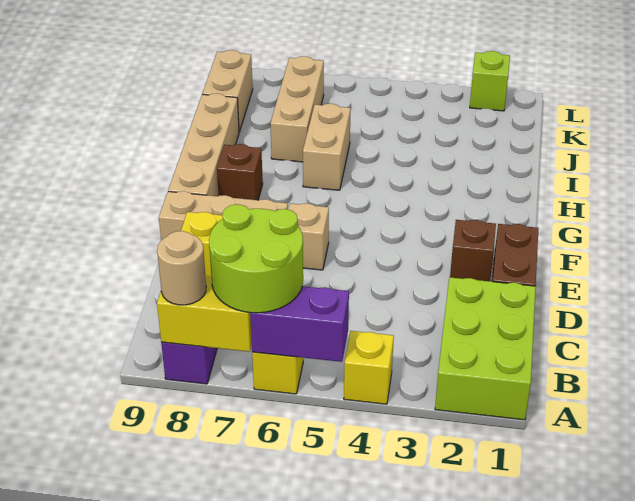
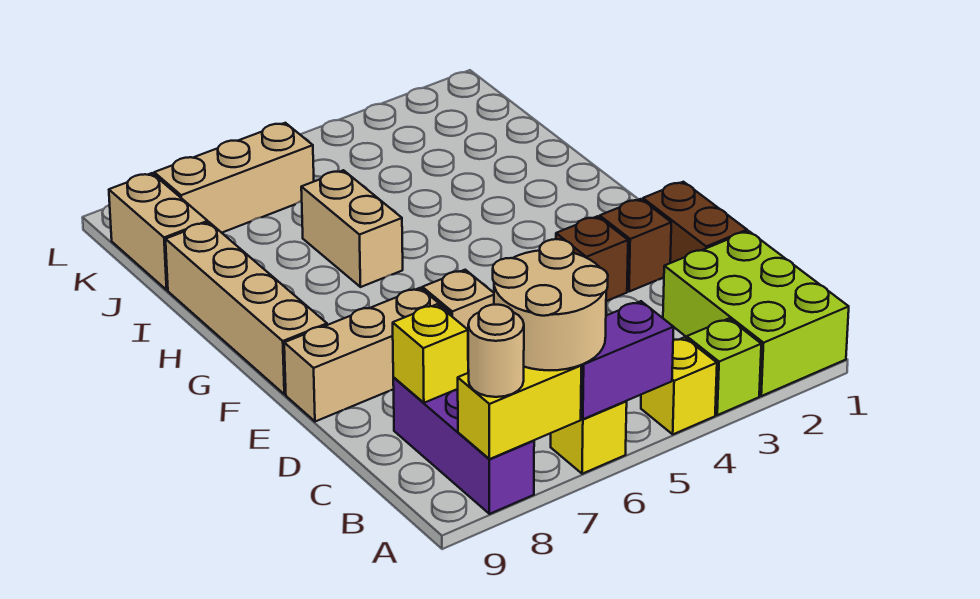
lime round brick A6:B7 level 3 -> tan round brick A6:B7 level 3
brown brick G8 level 1 -> brown brick E3 level 1
tan brick I7:K7 level 1 -> tan brick K6:K8 level 1
lime brick L2 level 1 -> lime brick A3 level 1

